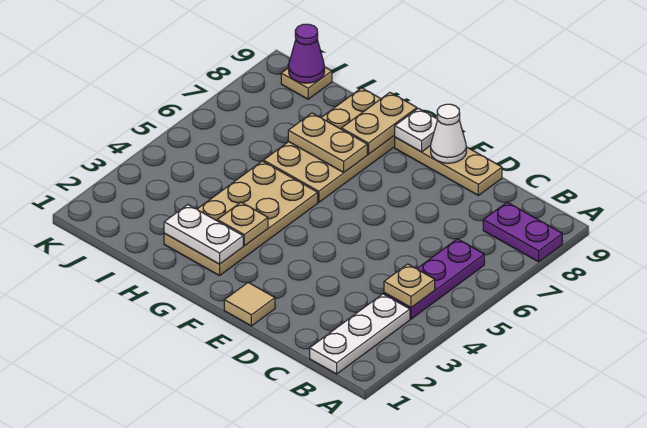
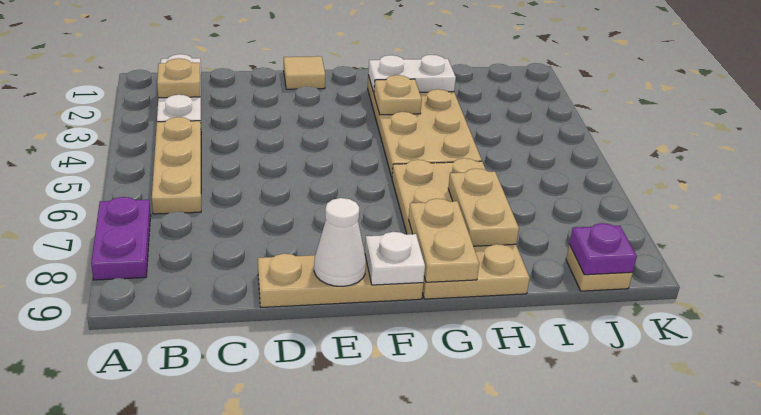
purple plate A8:B8 level 1 -> purple plate A7:A8 level 1
purple plate B4:B6 level 1 -> tan plate B4:B6 level 1
tan plate B4 level 2 -> tan plate B2 level 2
tan plate G7:H7 level 2 -> tan plate H7:H8 level 2
purple cone J9 level 2 -> purple plate J9 level 2

